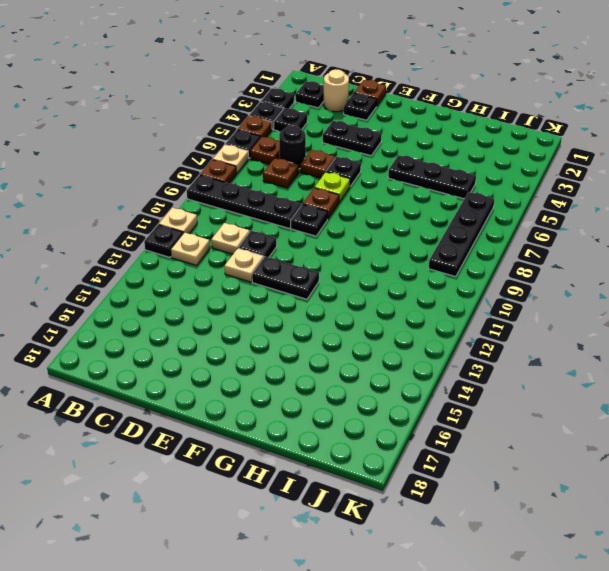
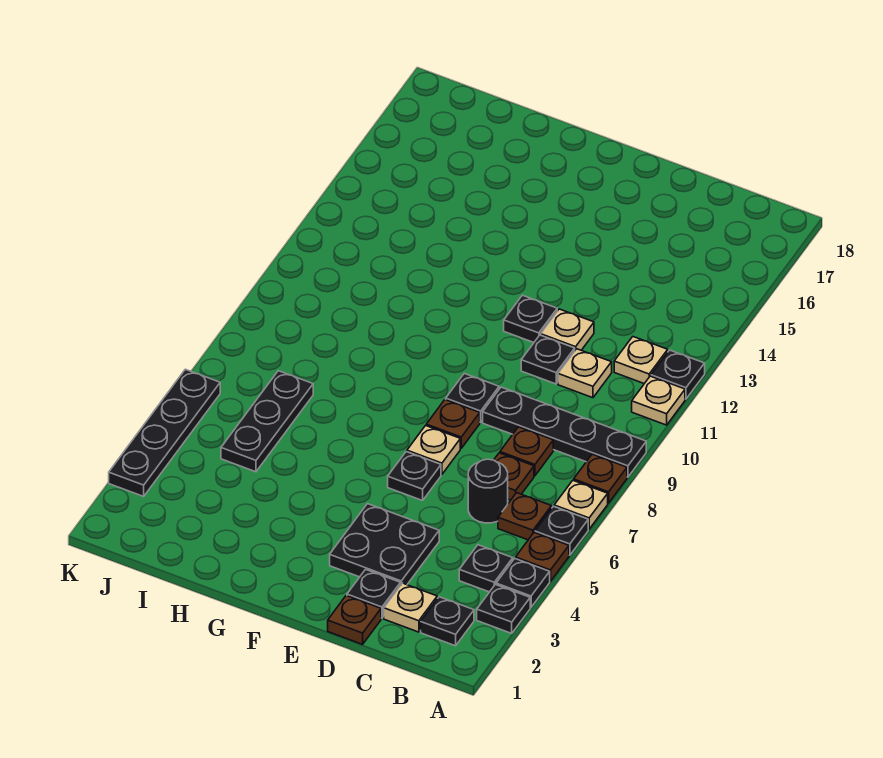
tan round brick C2 level 1 -> tan plate C2 level 1
black plate D4:E4 level 1 -> black plate D3:E4 level 1
brown plate D6 level 1 -> brown plate C8 level 1
lime plate E7 level 1 -> tan plate E7 level 1
black plate E12:F12 level 1 -> black plate E12 level 1
black plate G5:I5 level 1 -> black plate I5:I7 level 1
black plate J6:J9 level 1 -> black plate K3:K6 level 1

